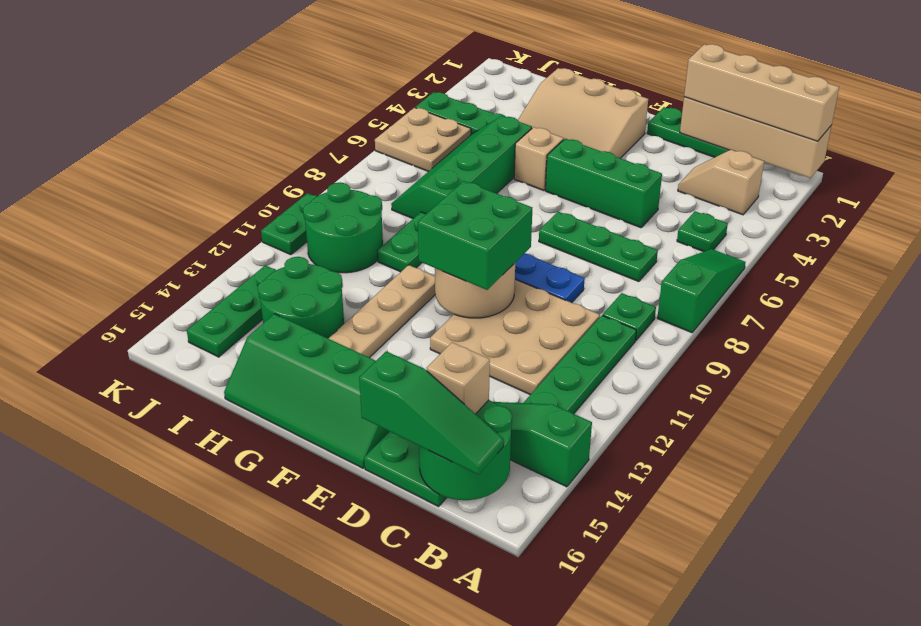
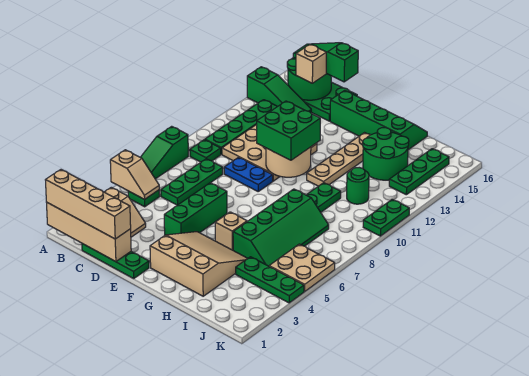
none -> tan slope A5:B5 level 2 top A
green plate C7:E7 level 1 -> green plate C6:C8 level 1
green brick D5:F5 level 1 -> green brick E4:E6 level 1
green round brick I10:J11 level 1 -> green round brick I11 level 1

